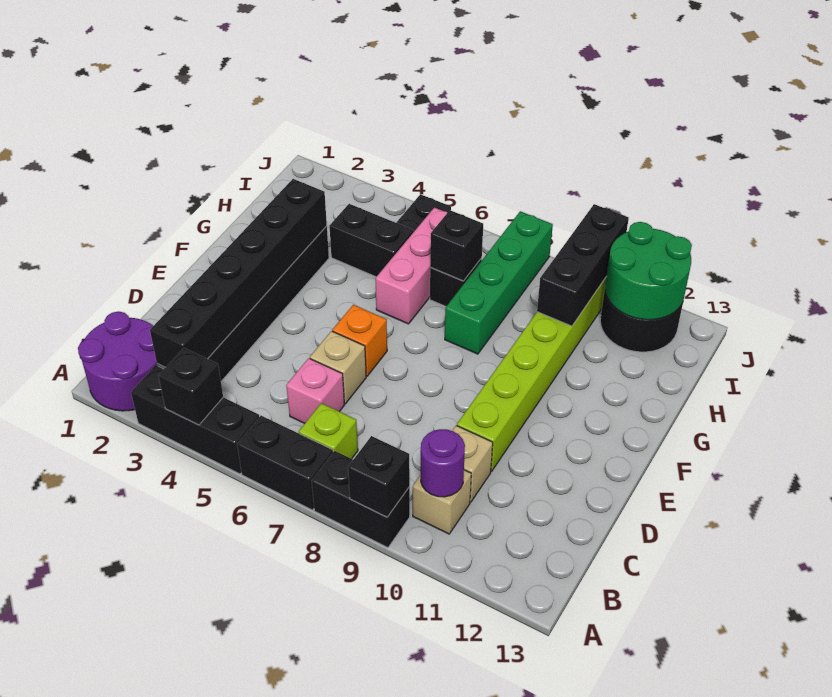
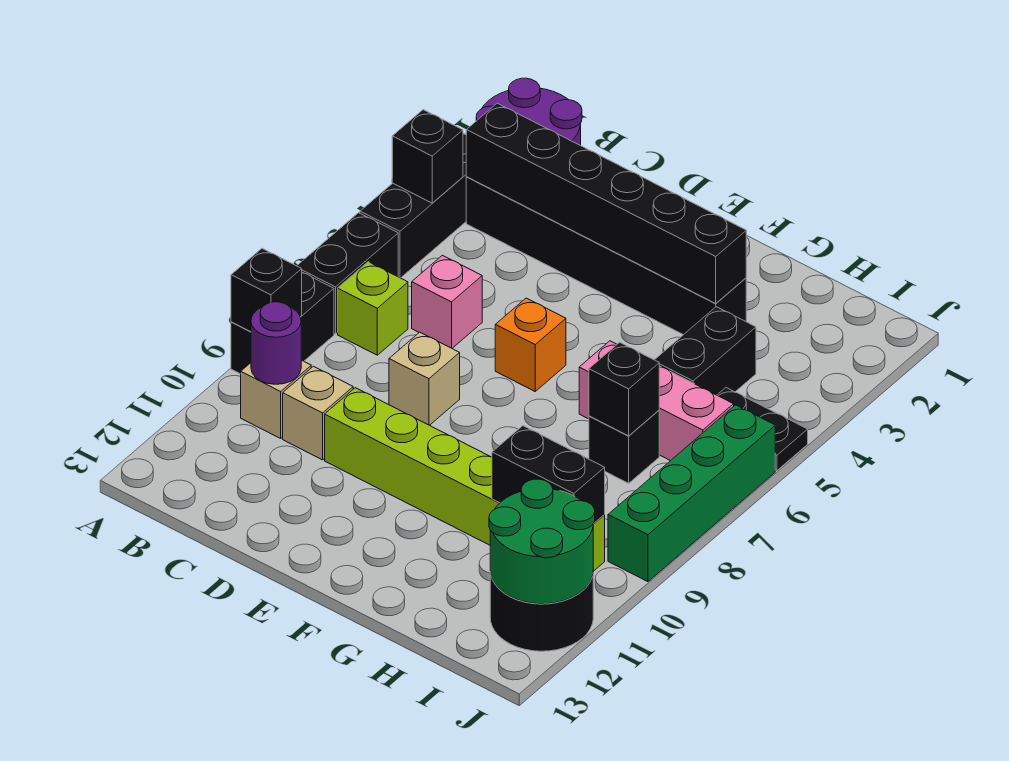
tan brick D6 level 1 -> tan brick D8 level 1
green brick G8:J8 level 1 -> green brick J6:J9 level 1
black brick H10:J10 level 2 -> black brick H10:I10 level 2

